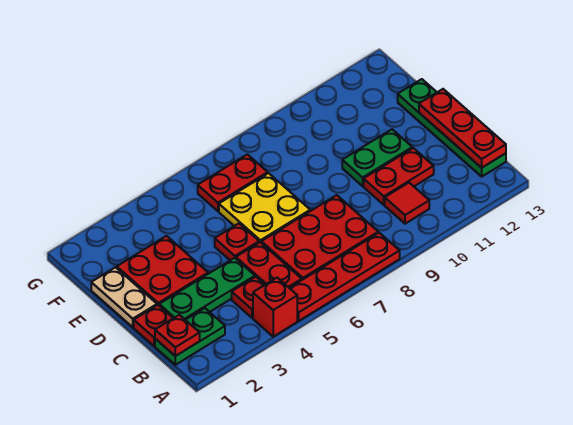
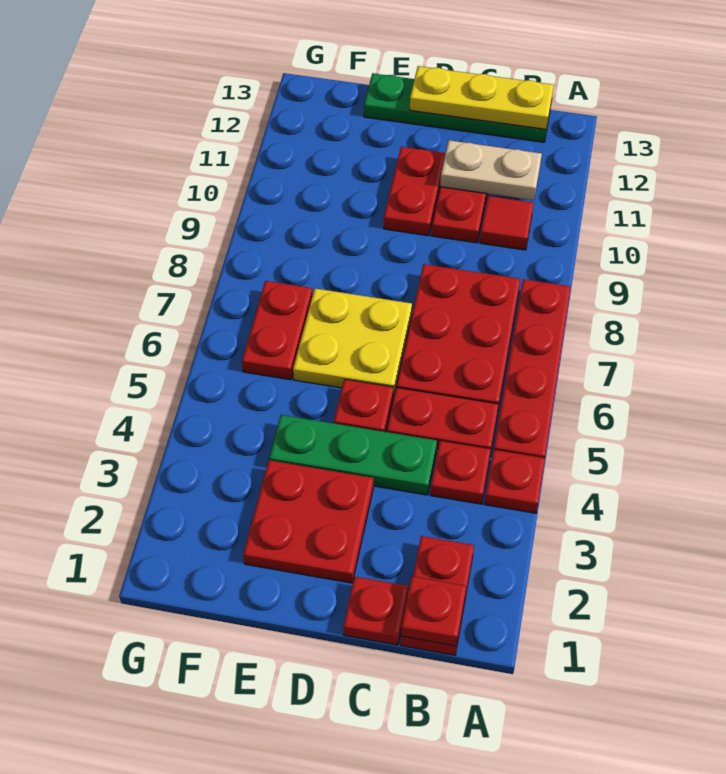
red brick A4 level 1 -> red plate A4 level 1
green plate B1:B2 level 1 -> red plate B1:B2 level 1
red plate B13:D13 level 2 -> yellow plate B13:D13 level 2
green plate C2:C4 level 1 -> green plate C4:E4 level 1
tan plate D1:E1 level 1 -> tan plate B11:C11 level 2
green plate D10:D11 level 1 -> red plate D10:D11 level 1

